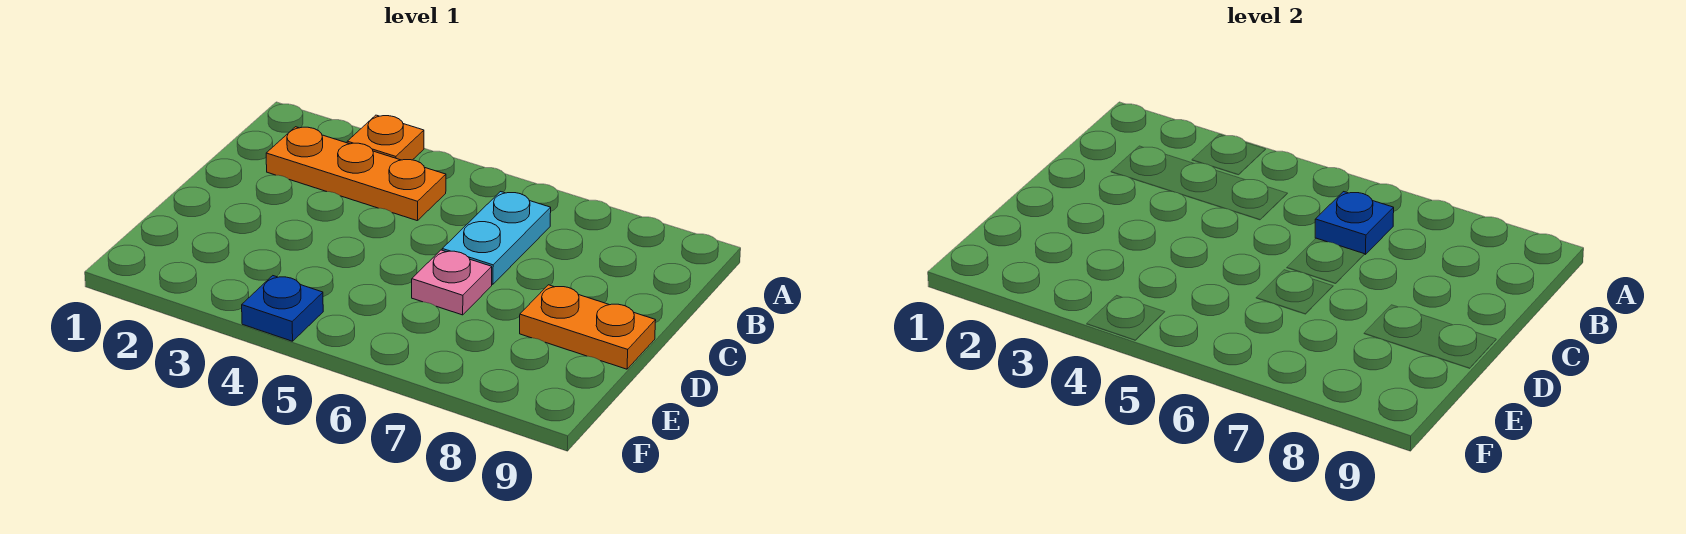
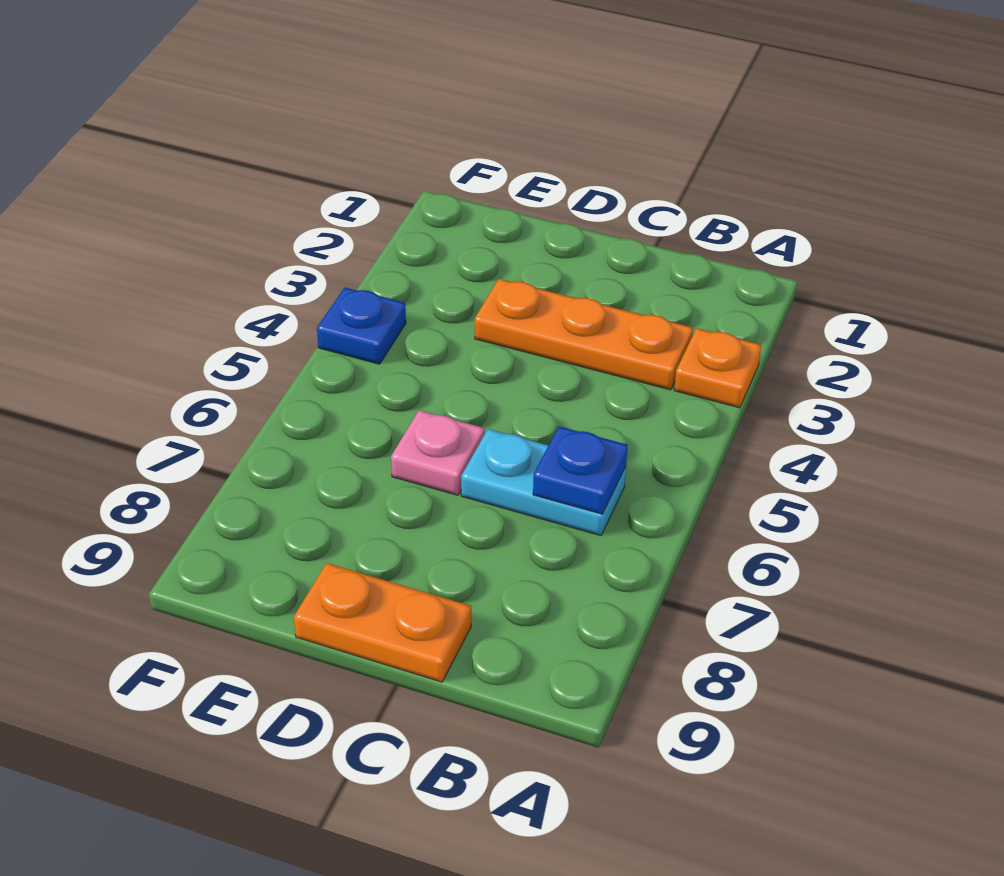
orange plate B2:B4 level 1 -> orange plate B3:D3 level 1
orange plate D8:D9 level 1 -> orange plate C9:D9 level 1

